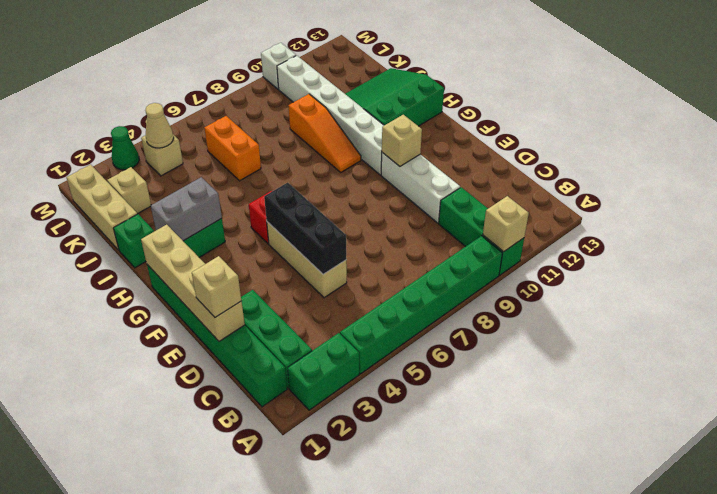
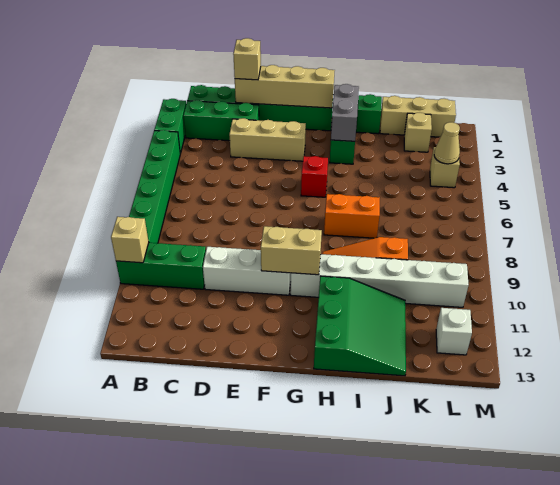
tan brick D5:F5 level 1 -> tan brick D3:F3 level 1
black brick D5:F5 level 2 -> none
tan brick F10 level 2 -> tan brick F10:G10 level 2
orange brick J6:K6 level 1 -> orange brick H7:I7 level 1
green cone M3 level 1 -> none
white brick M10 level 1 -> white brick L12 level 1

